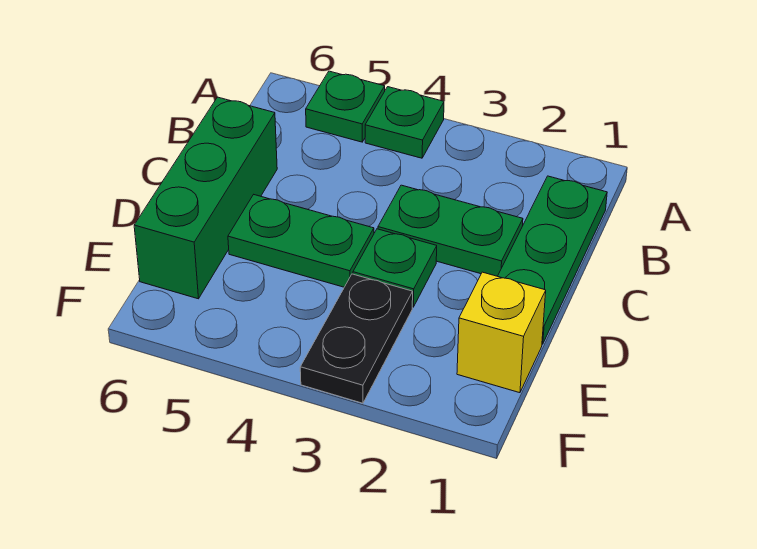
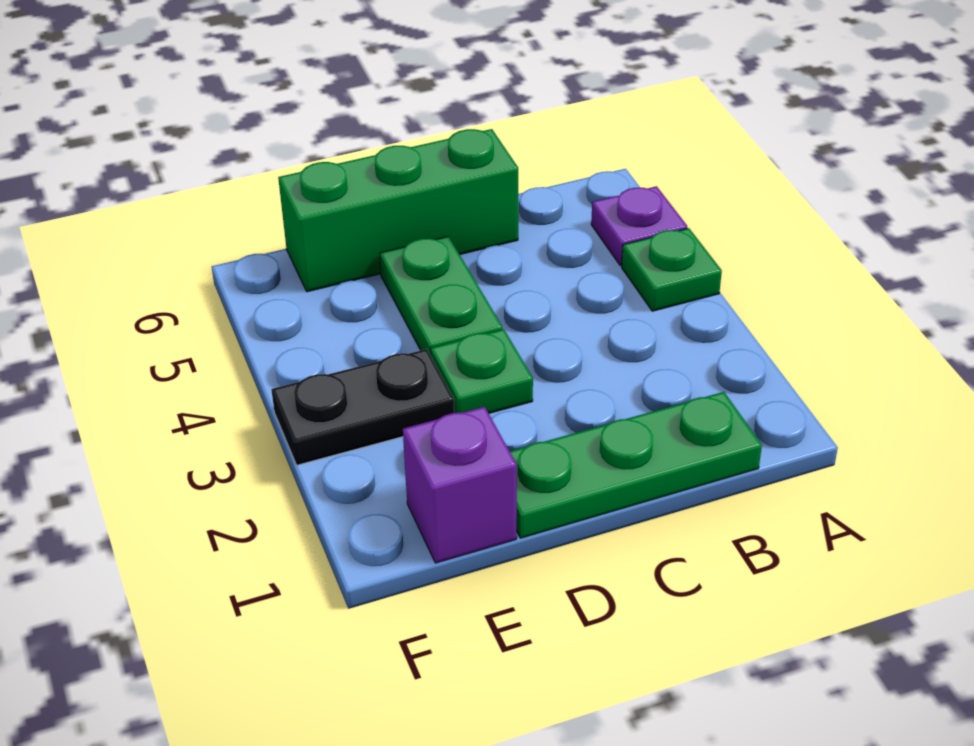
green plate A5 level 1 -> purple plate A5 level 1
green plate C2:C3 level 1 -> none
yellow brick E1 level 1 -> purple brick E1 level 1

